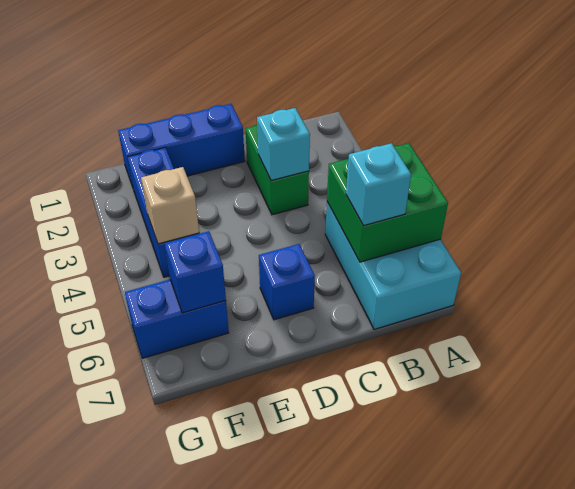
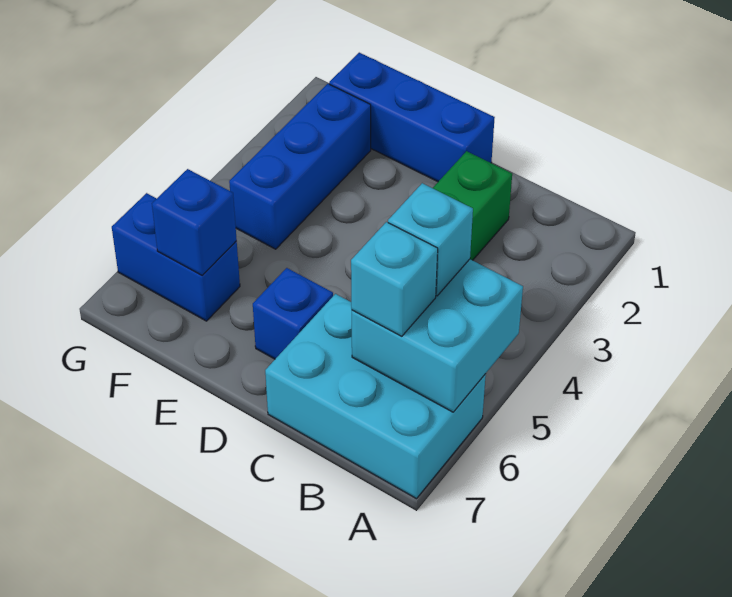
cyan brick A5:B7 level 1 -> cyan brick A6:C7 level 1
green brick A5:B6 level 2 -> cyan brick A5:B6 level 2
cyan brick C3 level 2 -> cyan brick B5 level 3
tan brick F4 level 2 -> none

